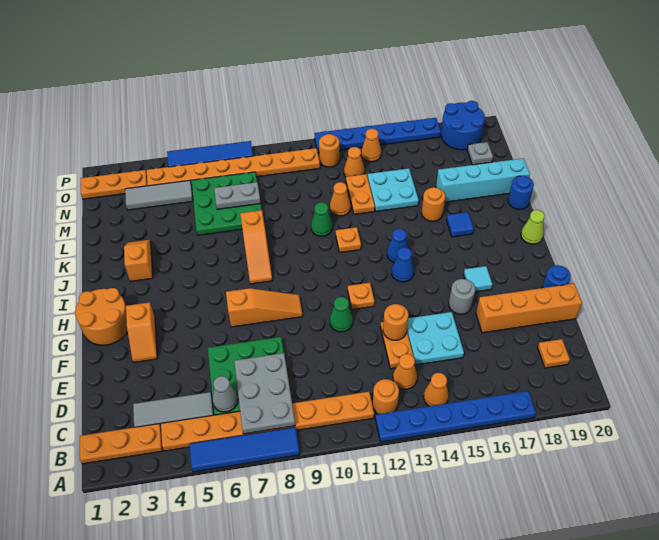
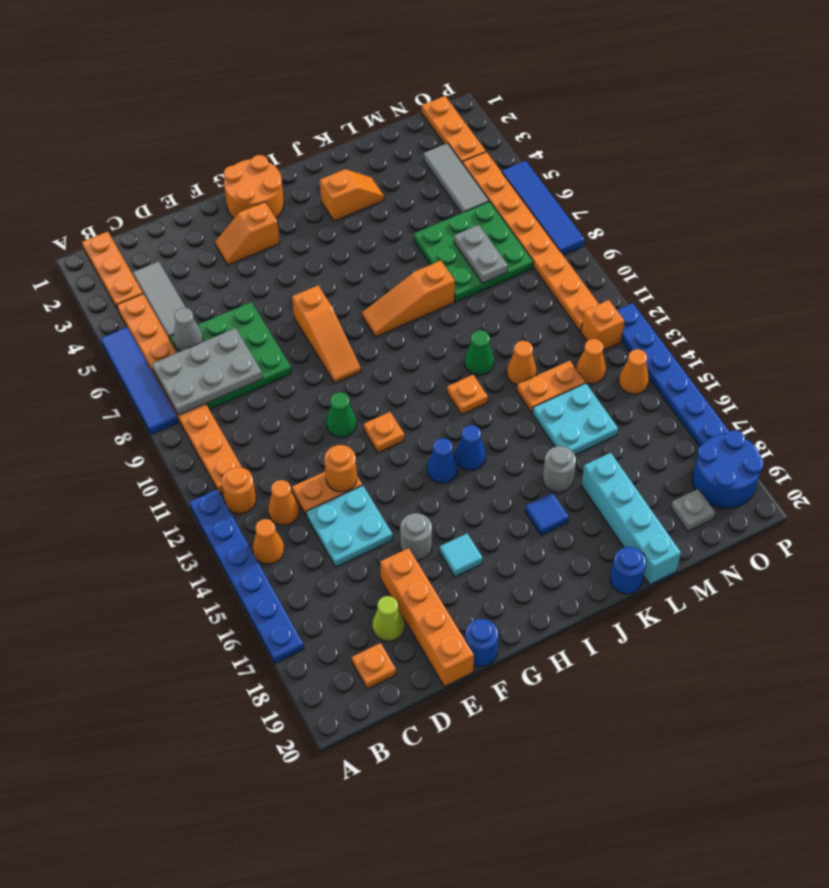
lime cone I20 level 1 -> lime cone D18 level 1
orange round brick K16 level 1 -> grey round brick K16 level 1
orange round brick O12 level 1 -> orange brick O12 level 1

